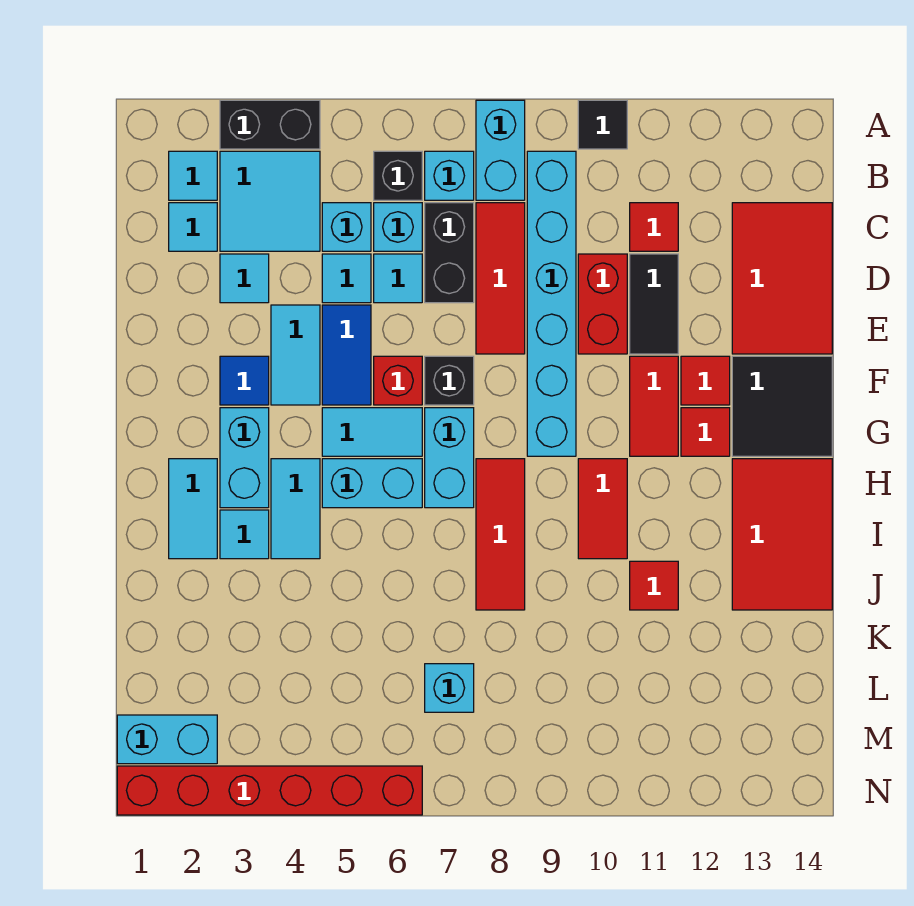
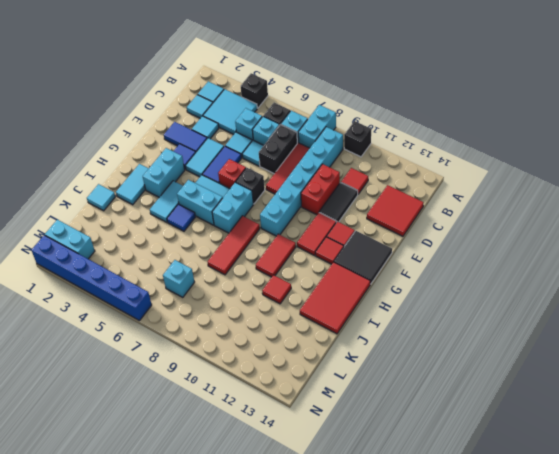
black brick A3:A4 level 1 -> black brick A4 level 1
black tile A10 level 1 -> black brick A10 level 1
red tile C13:E14 level 1 -> red tile C13:D14 level 1
none -> blue tile E2:E3 level 1
cyan tile I3 level 1 -> cyan tile J1 level 1
none -> blue tile I5 level 1
red brick N1:N6 level 1 -> blue brick N1:N6 level 1

